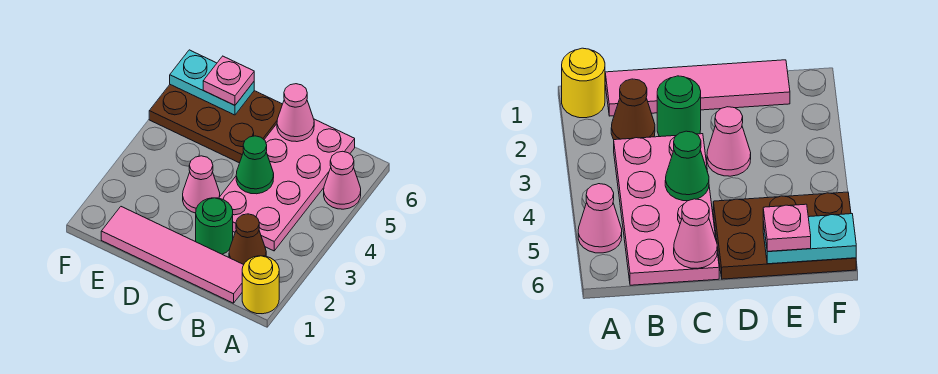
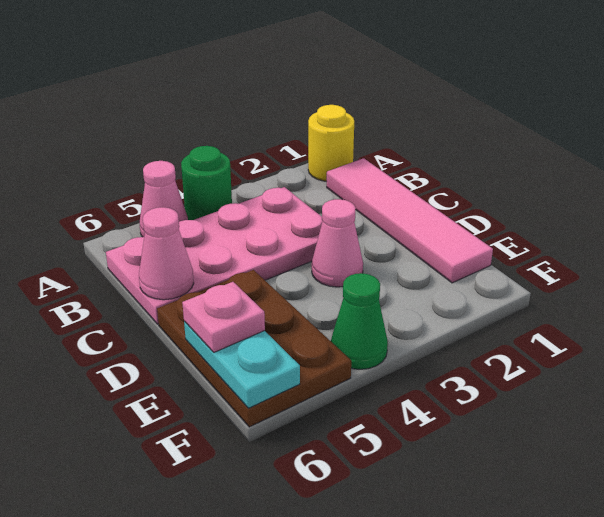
brown cone B2 level 1 -> none
green round brick C2 level 1 -> green round brick A4 level 1
green cone C4 level 2 -> green cone F4 level 1

